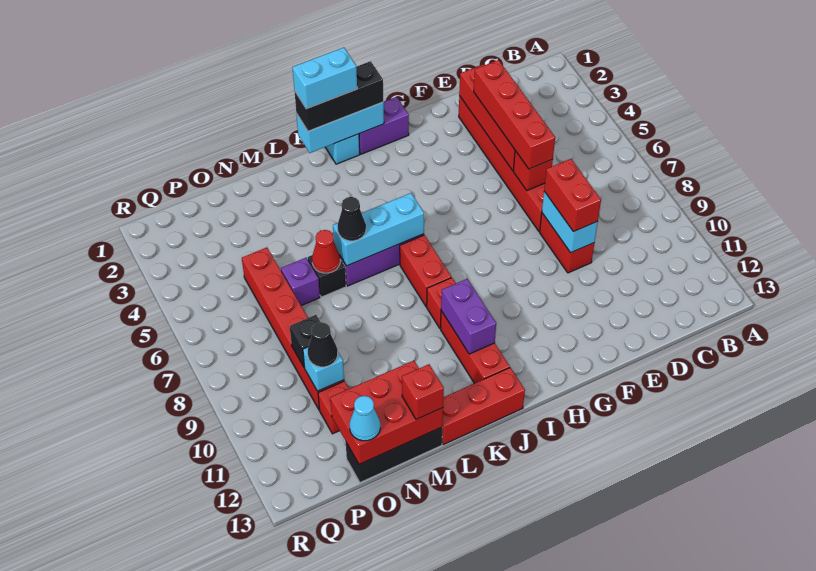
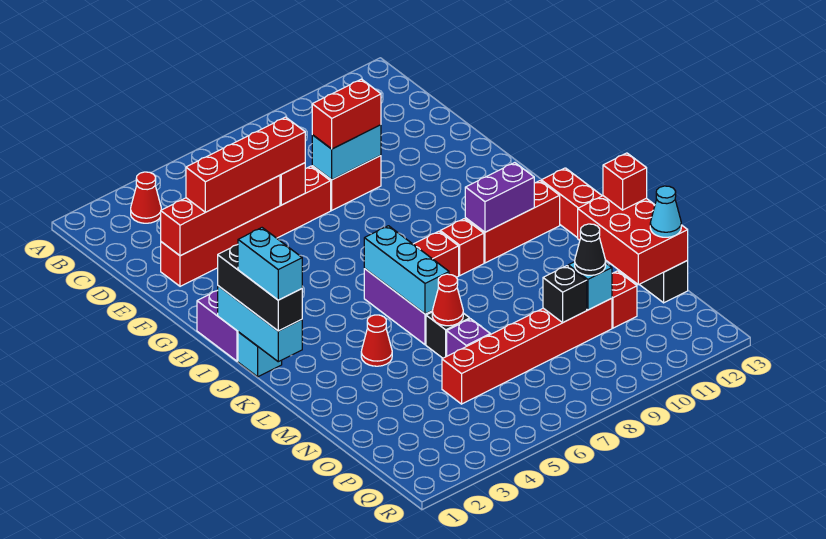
none -> red cone B3 level 1
none -> red cone L4 level 1
black cone L6 level 3 -> none

